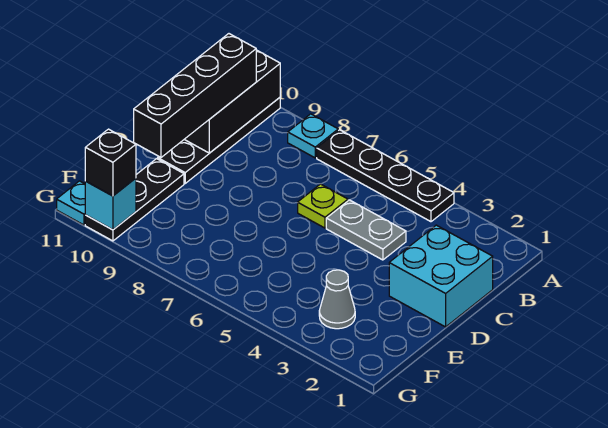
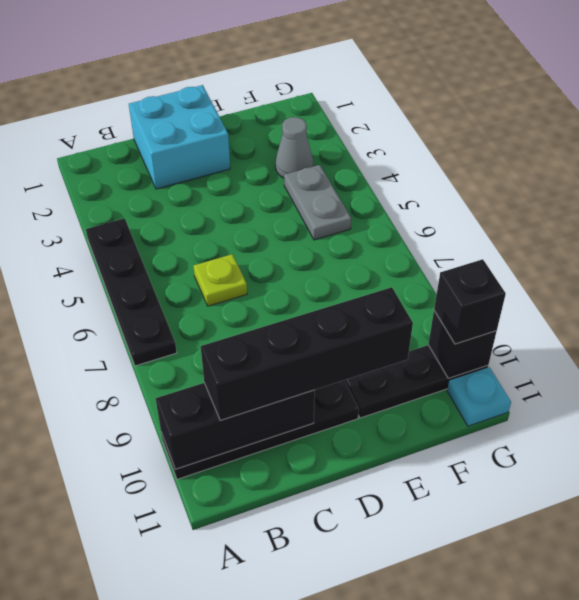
cyan plate A8 level 1 -> none
grey plate C4:C5 level 1 -> grey plate F4:F5 level 1
cyan brick G10 level 2 -> black brick G10 level 2

